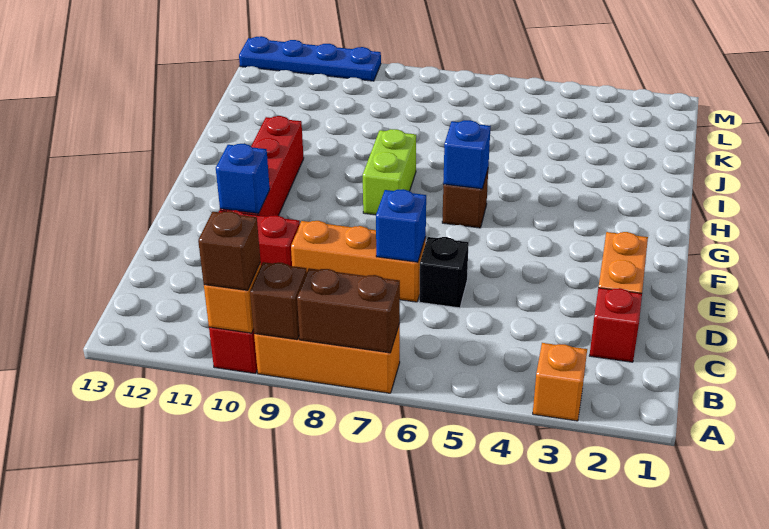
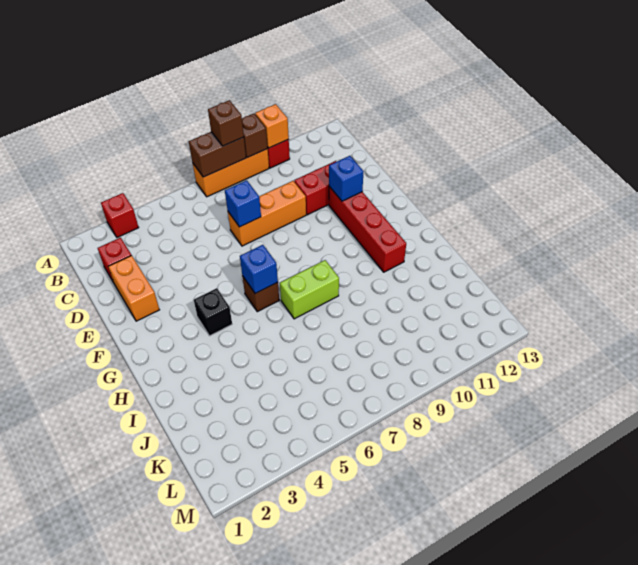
orange brick A3 level 1 -> red brick A3 level 1
brown brick A10 level 3 -> brown brick A8 level 3
black brick D6 level 1 -> black brick G4 level 1
lime brick G8:H8 level 1 -> lime brick H7:H8 level 1
blue plate M10:M13 level 1 -> none

